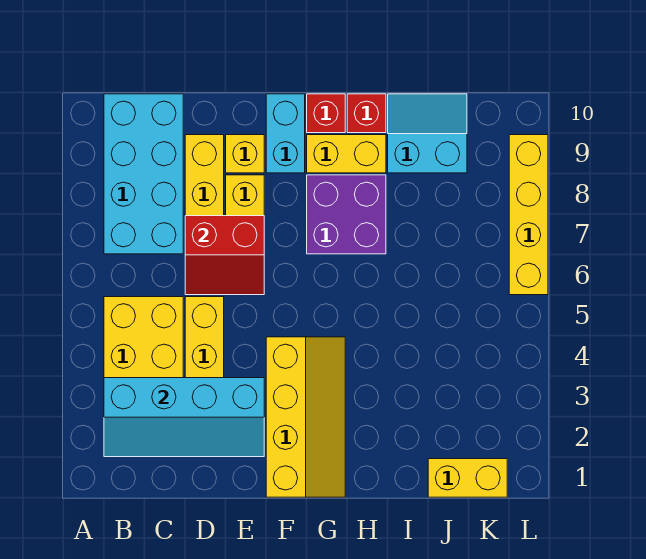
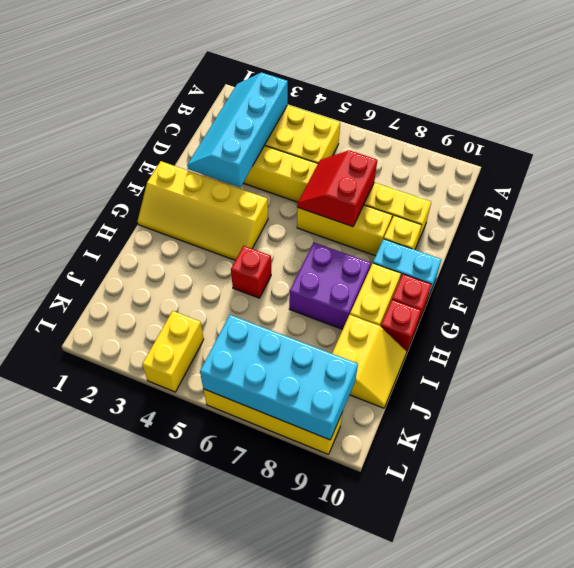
cyan brick B7:C10 level 1 -> cyan brick K6:L9 level 2
none -> red brick H5 level 1
cyan slope I9:J10 level 1 top 9 -> yellow slope I9:J10 level 1 top 9
yellow brick J1:K1 level 1 -> yellow brick K4:L4 level 1

